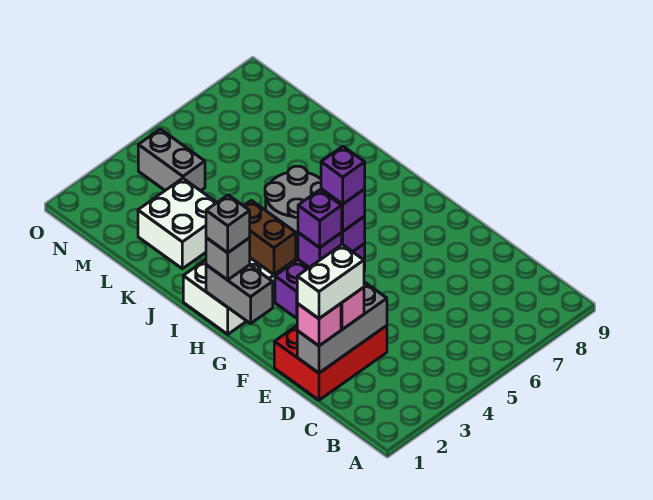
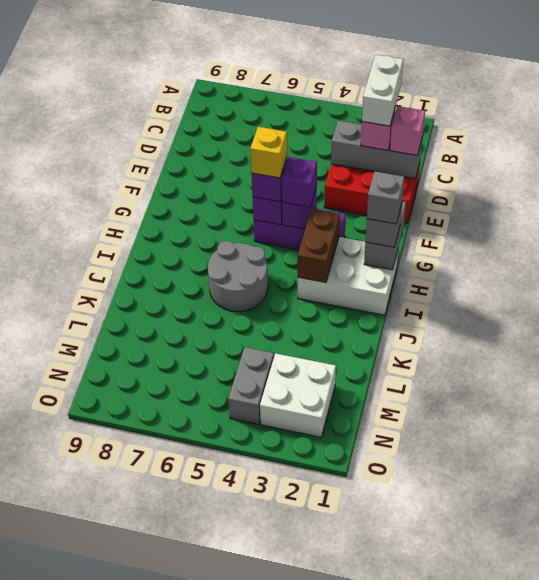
white brick D1:D2 level 4 -> white brick C2:D2 level 4
purple brick G5 level 4 -> yellow brick G5 level 4
white brick K2:L3 level 1 -> white brick M2:N3 level 1

